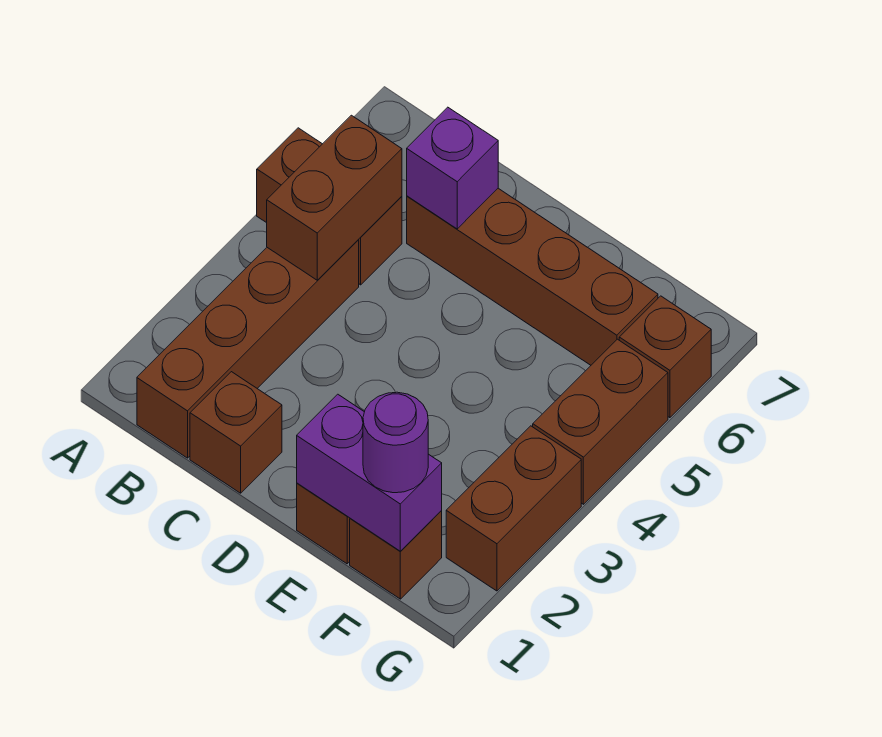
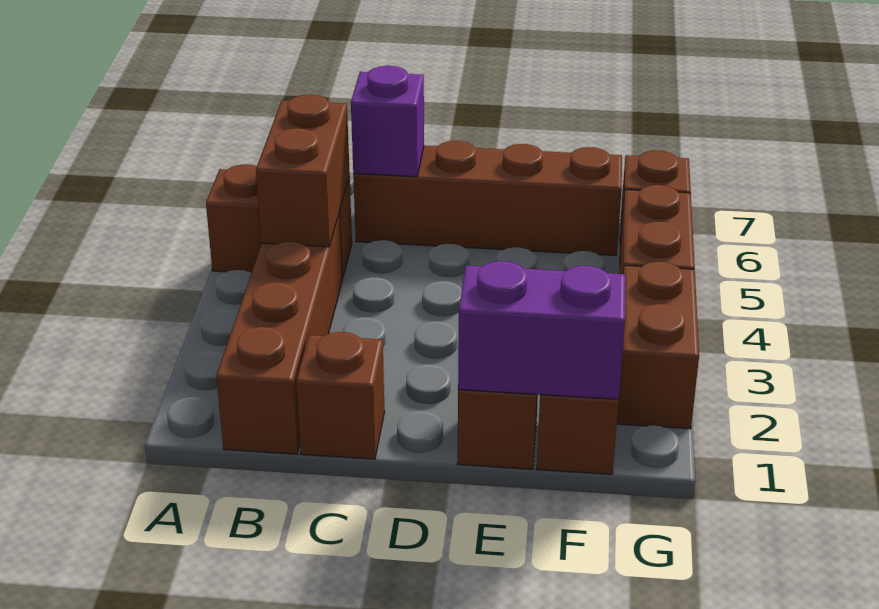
purple round brick F1 level 3 -> none

